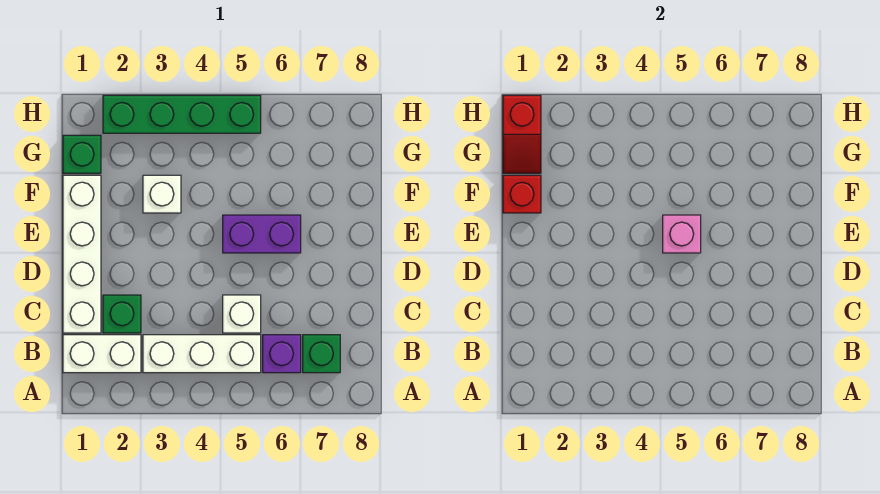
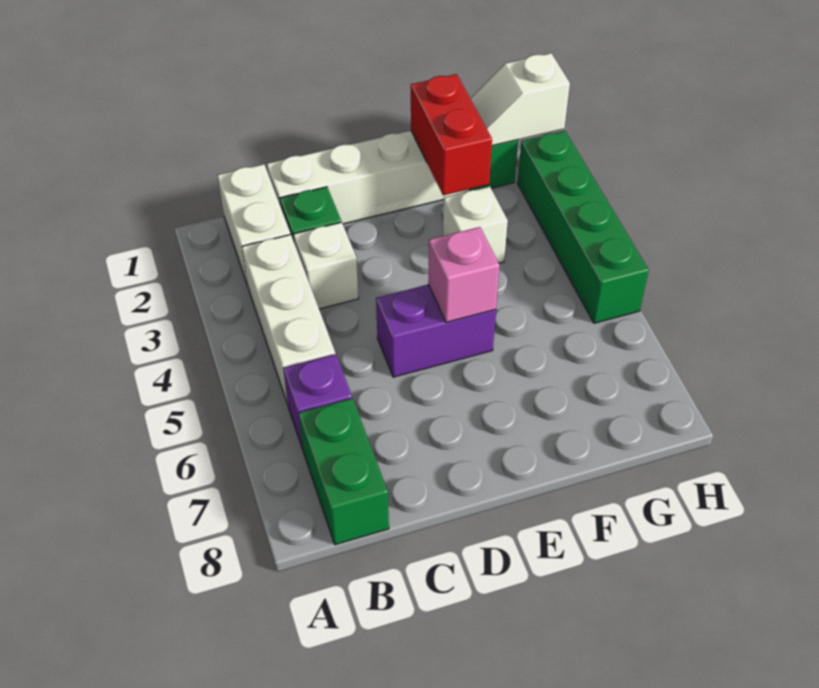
green brick B7 level 1 -> green brick B7:B8 level 1
white brick C5 level 1 -> white brick C3 level 1
purple brick E5:E6 level 1 -> purple brick D5:E5 level 1
red brick F1 level 2 -> red brick F1:F2 level 2
red slope G1:H1 level 2 top H -> white slope G1:H1 level 2 top H

